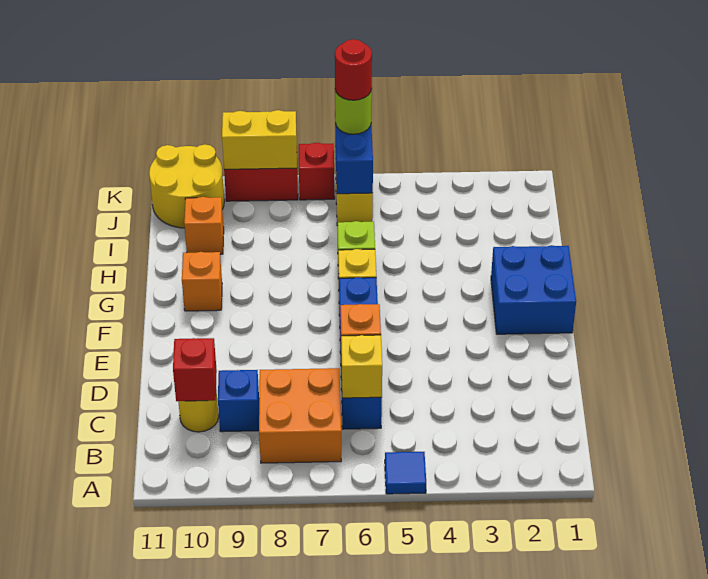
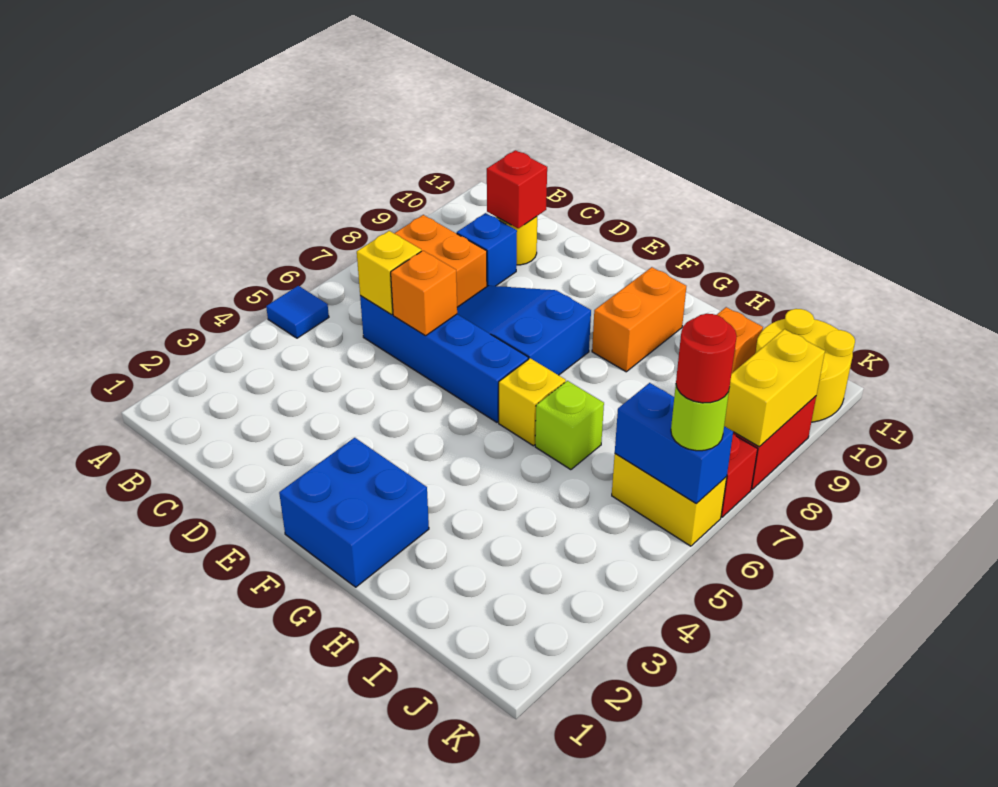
none -> blue slope D7:F8 level 1 top F
orange brick G10 level 1 -> orange brick G9:G10 level 1

